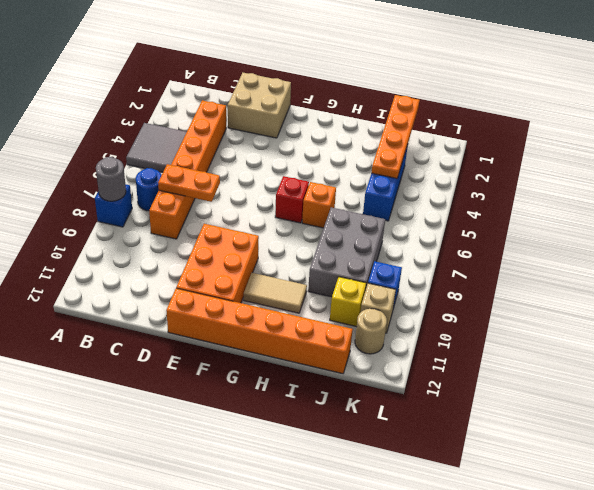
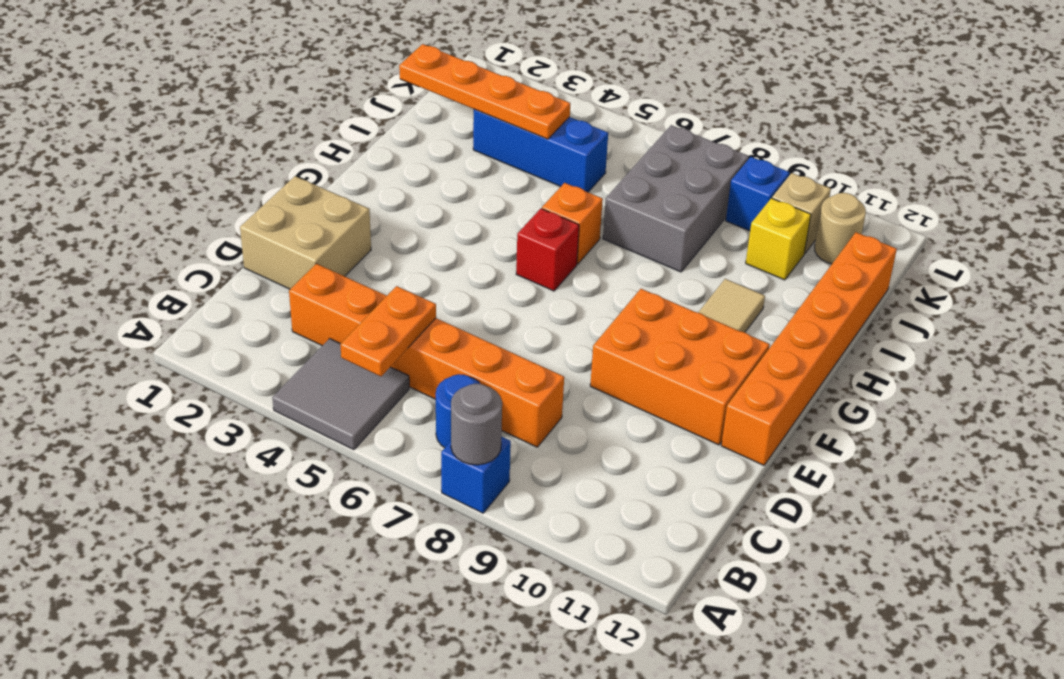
orange plate C7:D7 level 2 -> orange plate B5:C5 level 2
grey brick I7:J9 level 1 -> grey brick I7:K8 level 1

